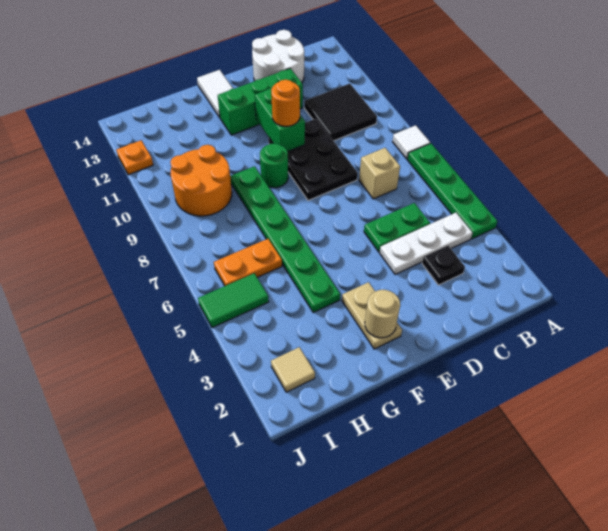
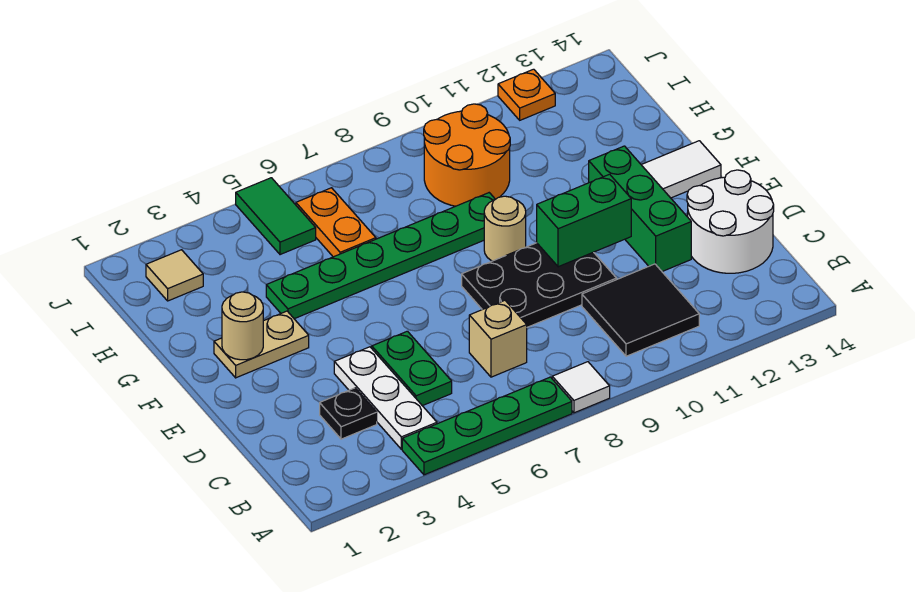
orange round brick E10 level 3 -> none
green round brick F9 level 1 -> tan round brick F9 level 1

